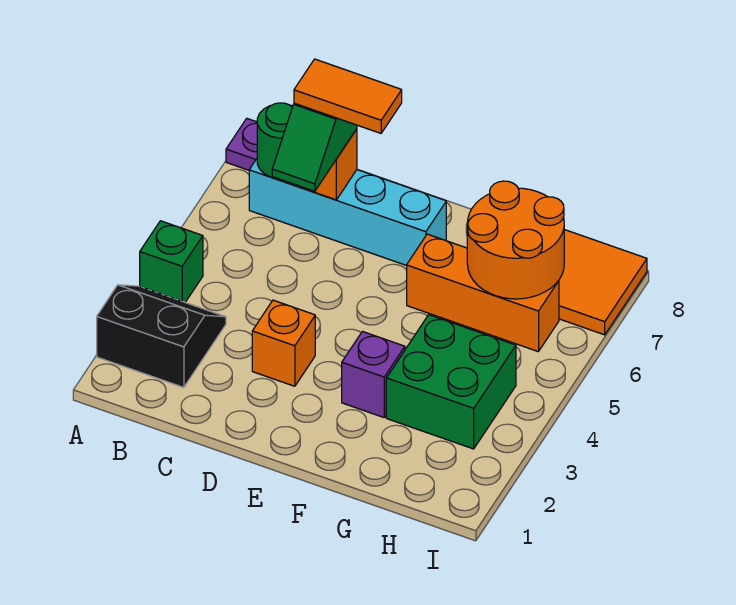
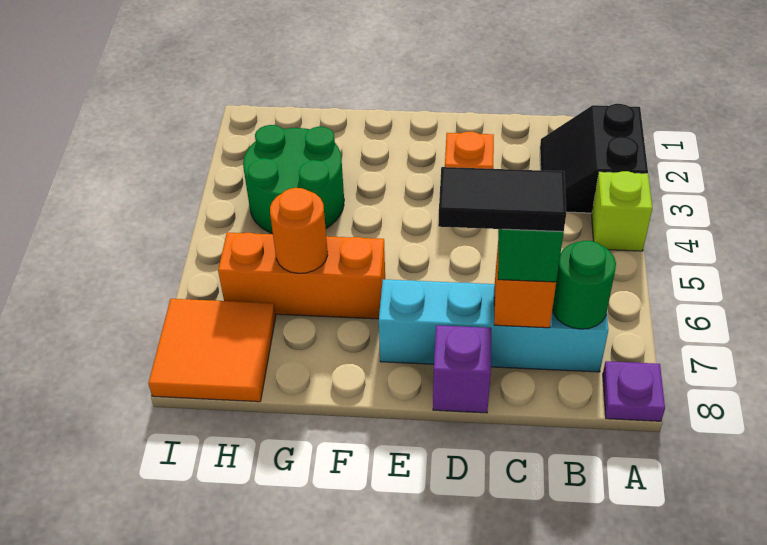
black slope A2:B3 level 1 top 2 -> black slope A2:B3 level 1 top A
green brick A4 level 1 -> lime brick A4 level 1
orange tile C7:D7 level 4 -> black tile C7:D7 level 4
purple brick F3 level 1 -> purple brick D8 level 1
green brick G3:H4 level 1 -> green round brick G3:H4 level 1
orange round brick G6:H7 level 2 -> orange round brick G6 level 2

